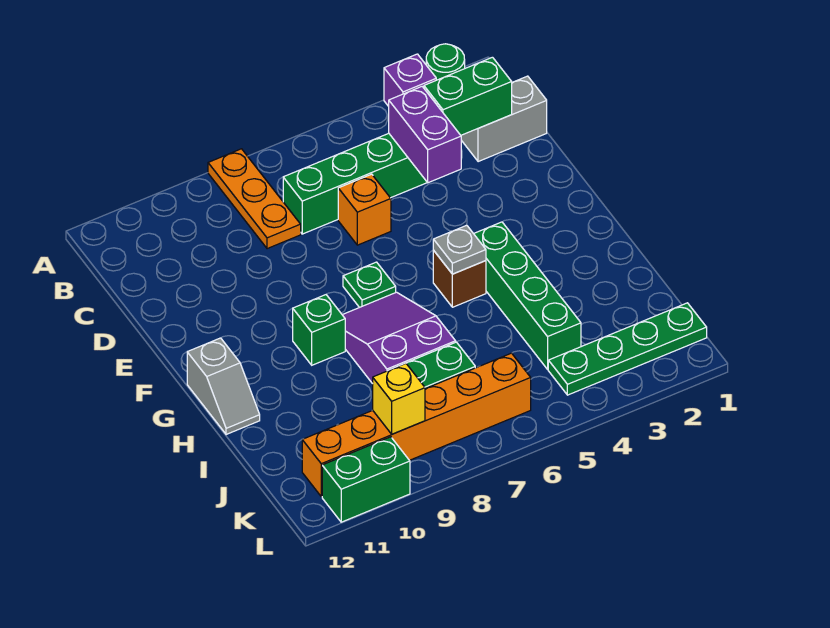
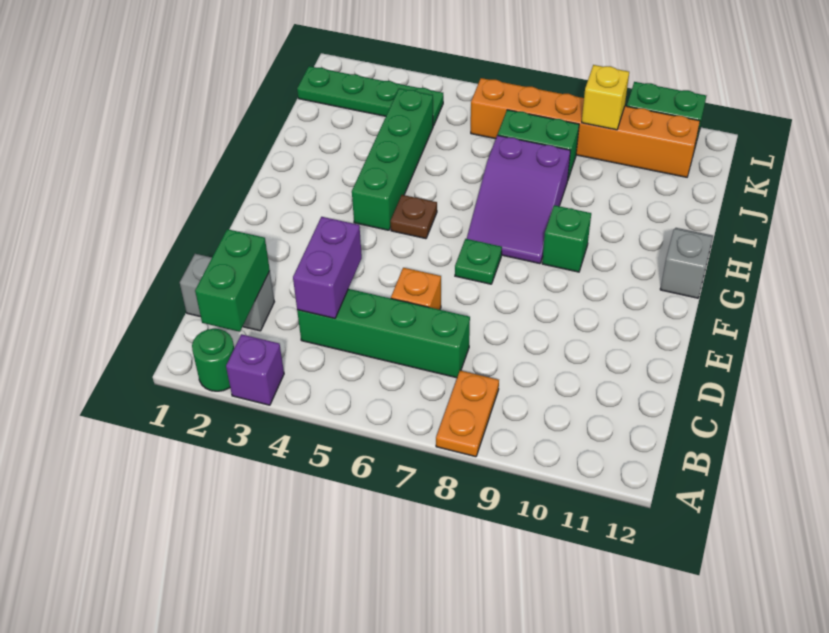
orange plate A8:C8 level 1 -> orange plate A8:B8 level 1
green brick C2:C3 level 2 -> green brick B2:C2 level 2
brown brick G5 level 1 -> brown plate G5 level 1
grey plate G5 level 2 -> none

